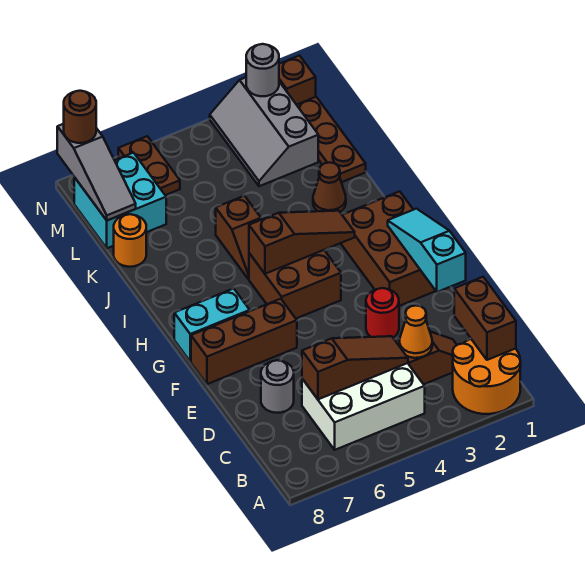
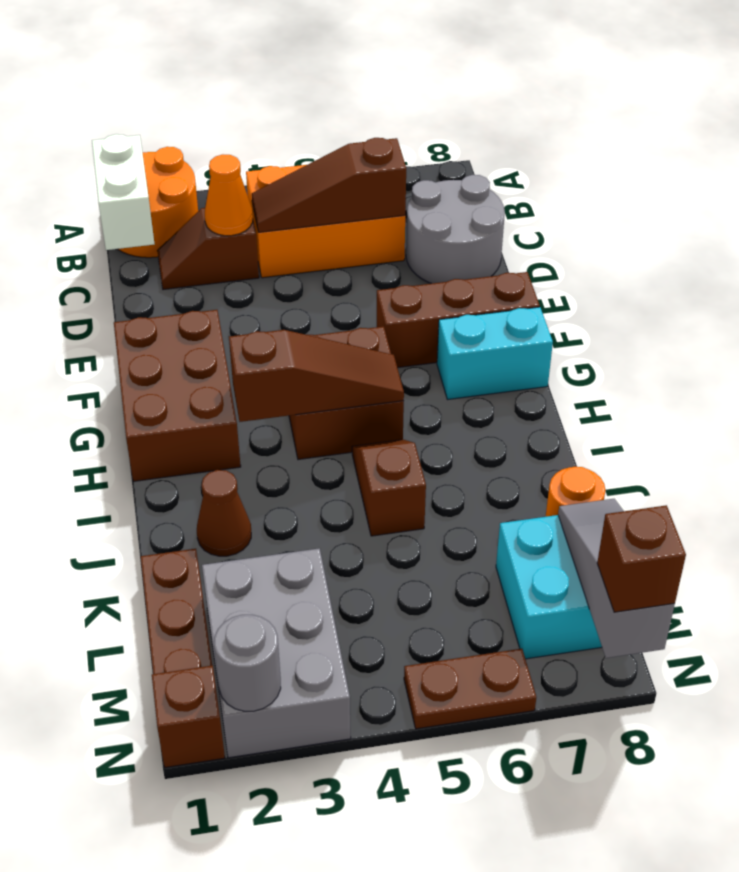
brown brick B1:C1 level 2 -> white brick B1:C1 level 2
white brick B4:C6 level 1 -> orange brick B4:C6 level 1
grey round brick D7 level 1 -> grey round brick C7:D8 level 1
cyan slope E1:G1 level 2 top E -> none
red round brick E3 level 1 -> none
brown slope H3:H5 level 2 top 5 -> brown slope H3:H5 level 2 top 3
grey slope L2:N3 level 1 top 2 -> grey brick L2:N3 level 1
brown plate M6:N6 level 1 -> brown plate N5:N6 level 1
brown round brick N8 level 3 -> brown brick N8 level 3

